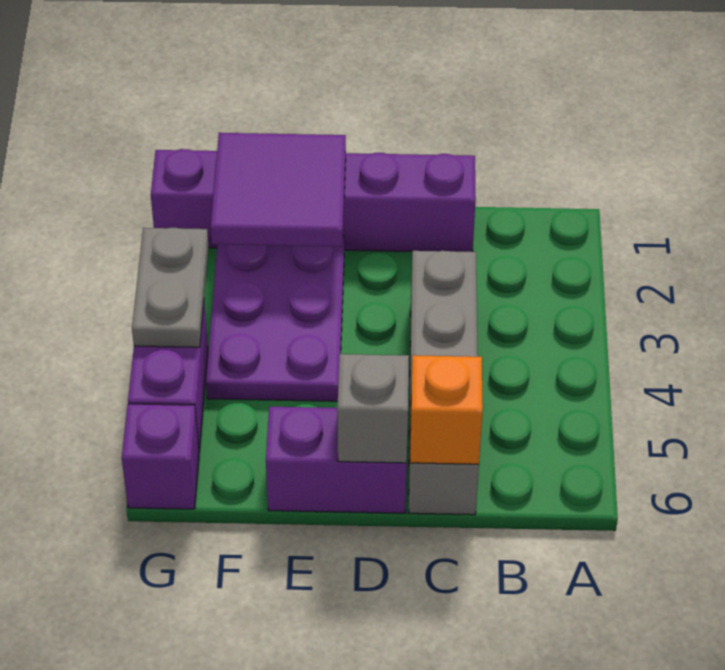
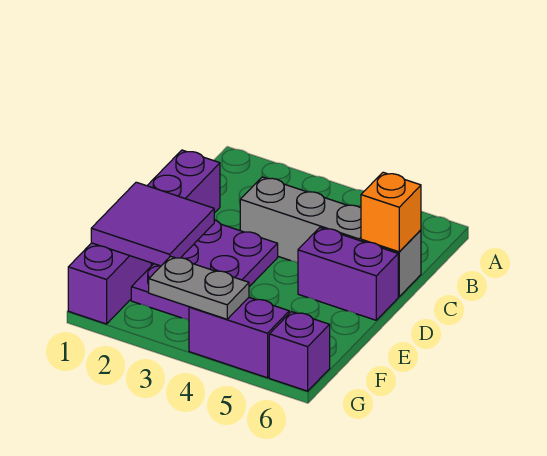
purple brick D6:E6 level 1 -> purple brick D5:D6 level 1
grey brick D6 level 2 -> none
purple plate E2:F4 level 1 -> purple plate D2:F3 level 1

